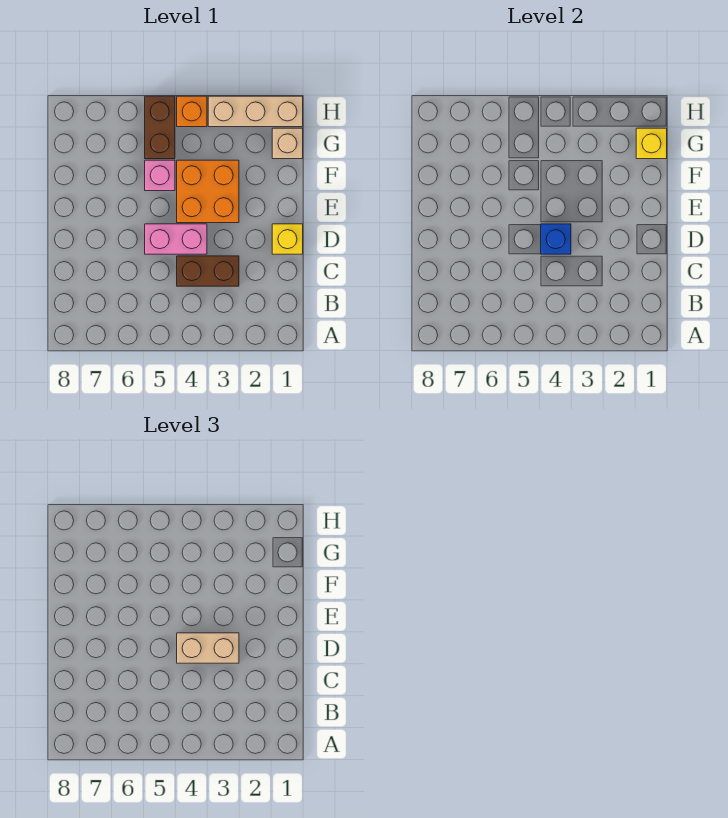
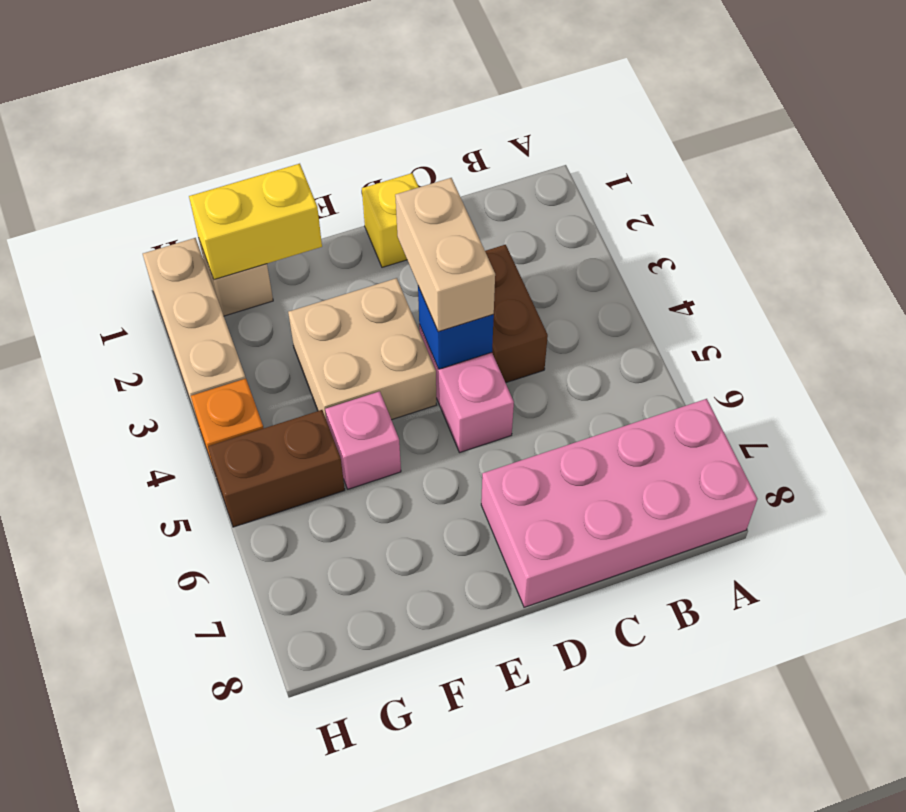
none -> pink brick A7:D8 level 1
orange brick E3:F4 level 1 -> tan brick E3:F4 level 1
yellow brick G1 level 2 -> yellow brick F1:G1 level 2

